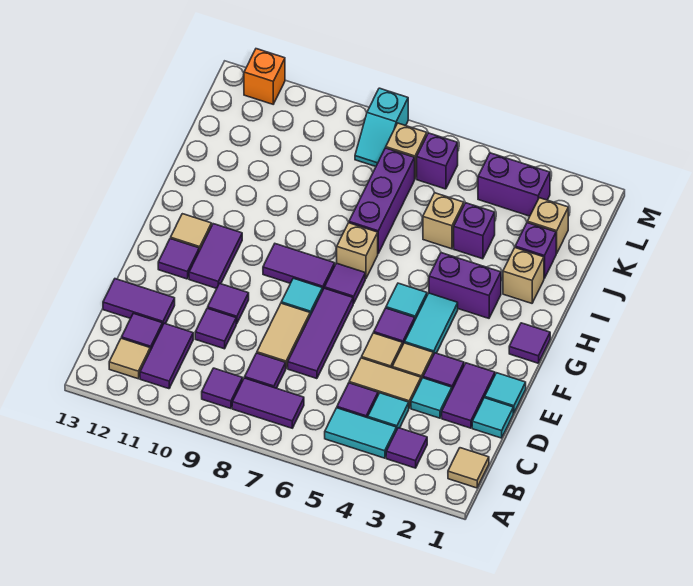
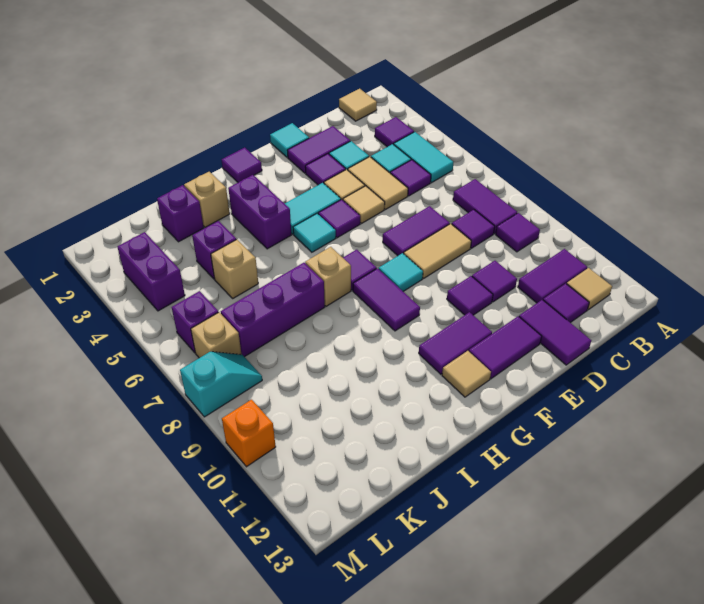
cyan tile D1 level 1 -> none
purple tile D7:F7 level 1 -> purple tile D7:E7 level 1
purple tile F12 level 1 -> purple tile E12:F12 level 1
tan brick K2 level 1 -> none
orange brick M12 level 1 -> orange brick M10 level 1

